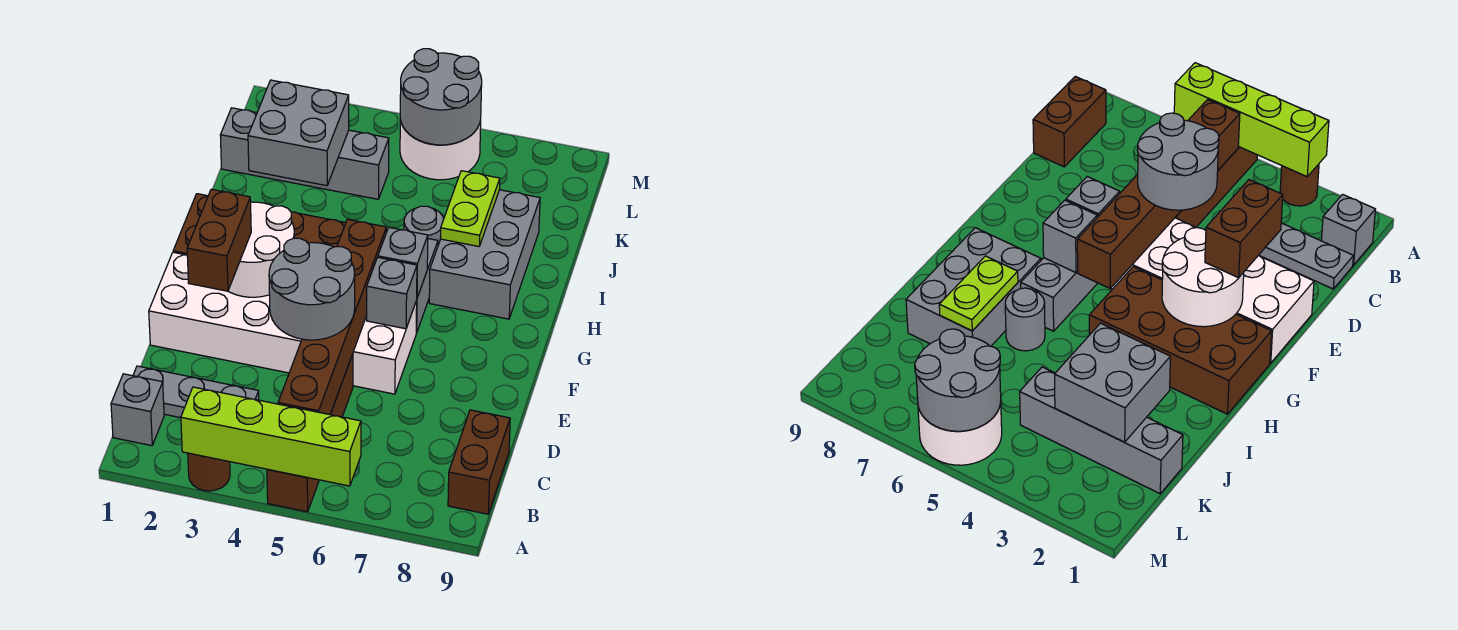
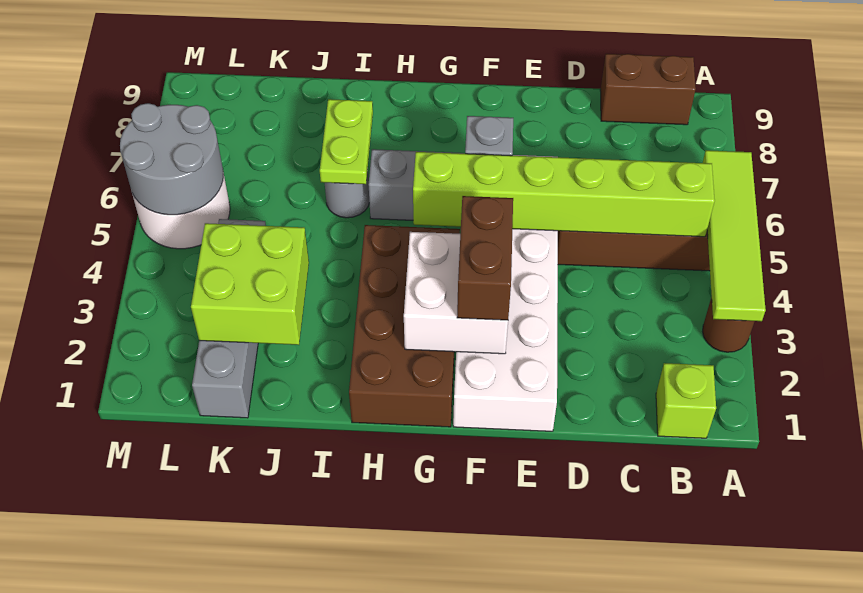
lime brick A3:A6 level 2 -> lime tile A3:A6 level 2
grey brick B1 level 1 -> lime brick B1 level 1
brown brick B5:G5 level 2 -> lime brick B5:G5 level 2
grey plate C1:C3 level 1 -> none
grey round brick D4:E5 level 3 -> none
brown brick E2:F2 level 3 -> brown brick F2:F3 level 3
white round brick F2:G3 level 2 -> white brick F2:G3 level 2
grey brick G6 level 2 -> none
grey brick H7:J8 level 1 -> none
lime plate I7:J7 level 2 -> lime plate I6:I7 level 2
grey brick J2:K3 level 2 -> lime brick J2:K3 level 2

